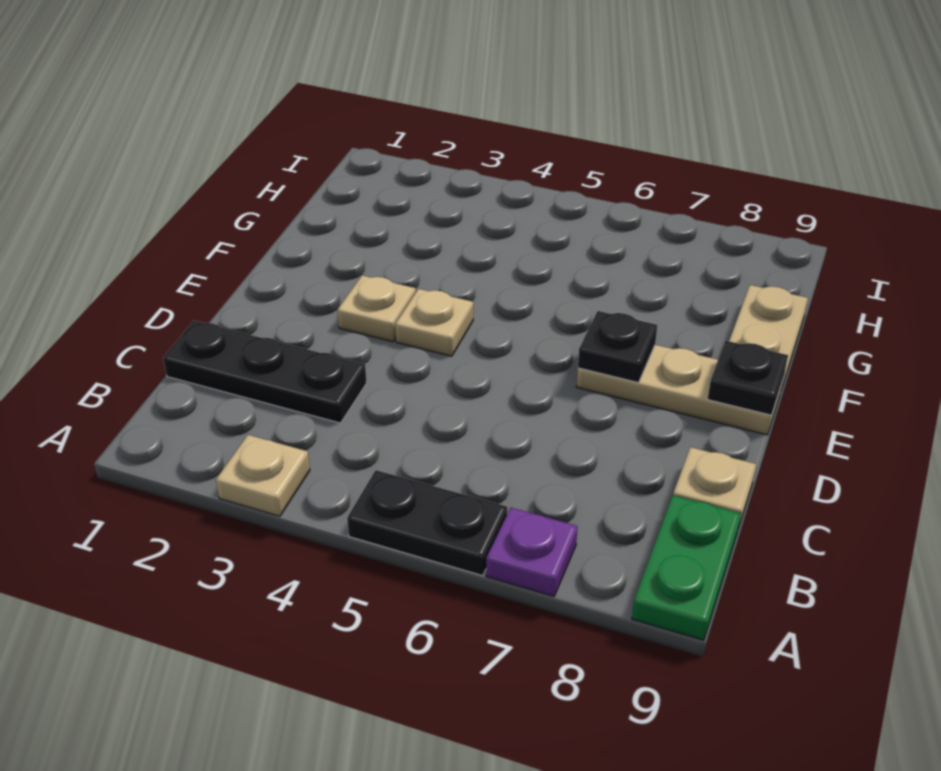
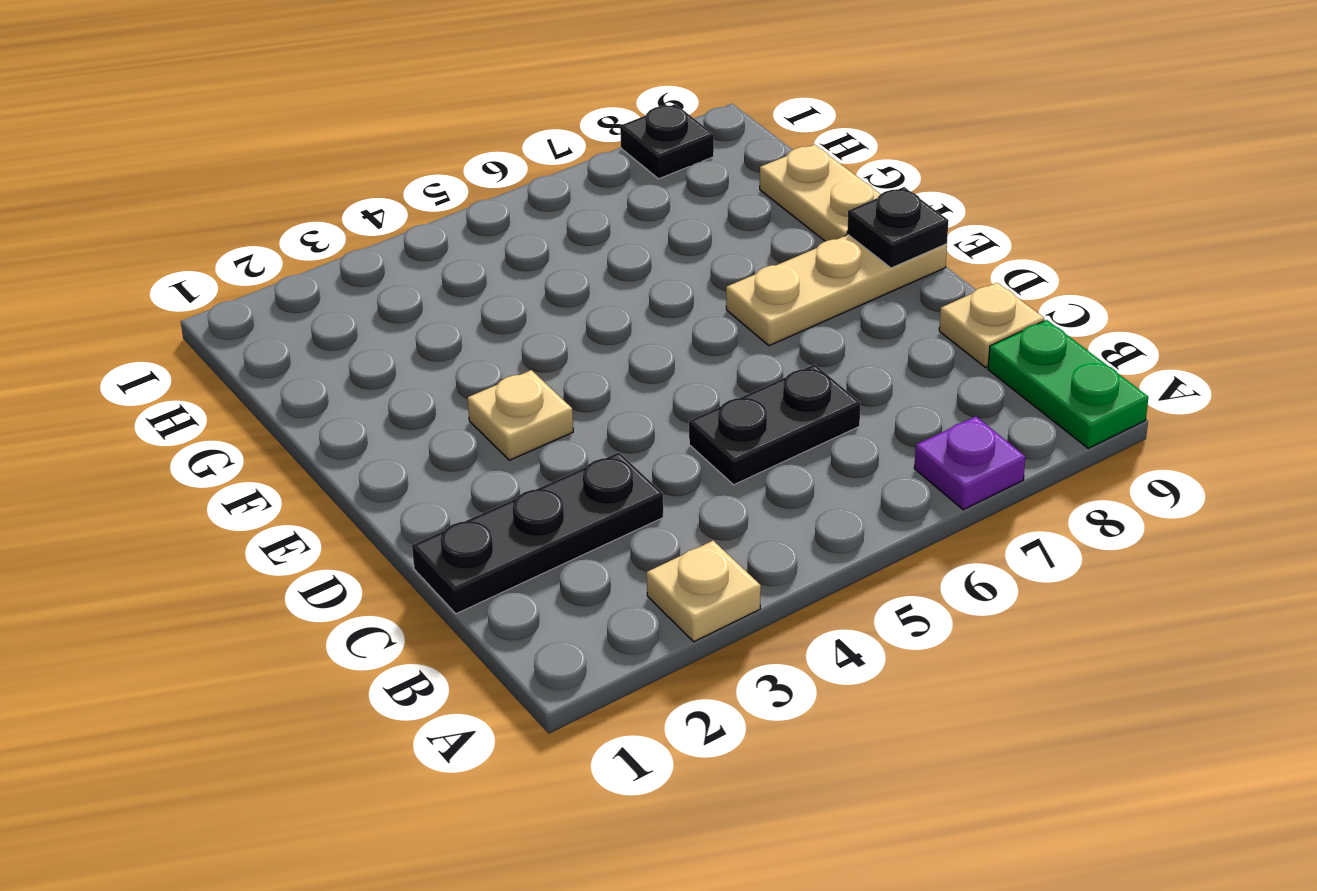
black plate A5:A6 level 1 -> black plate C5:C6 level 1
tan plate E4 level 1 -> none
black plate E7 level 2 -> black plate I8 level 1

